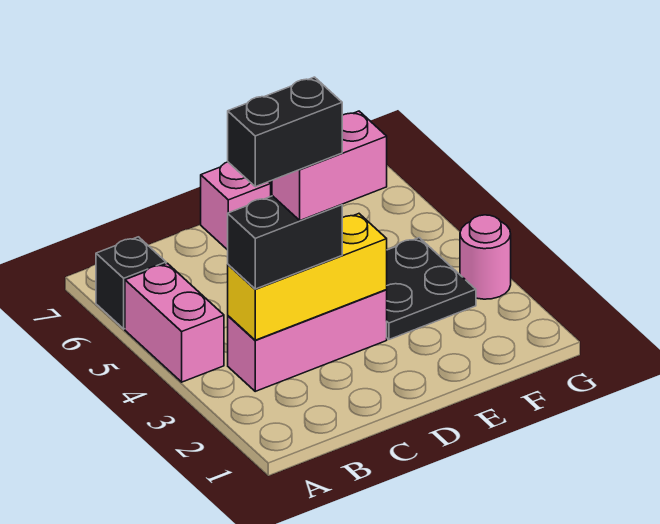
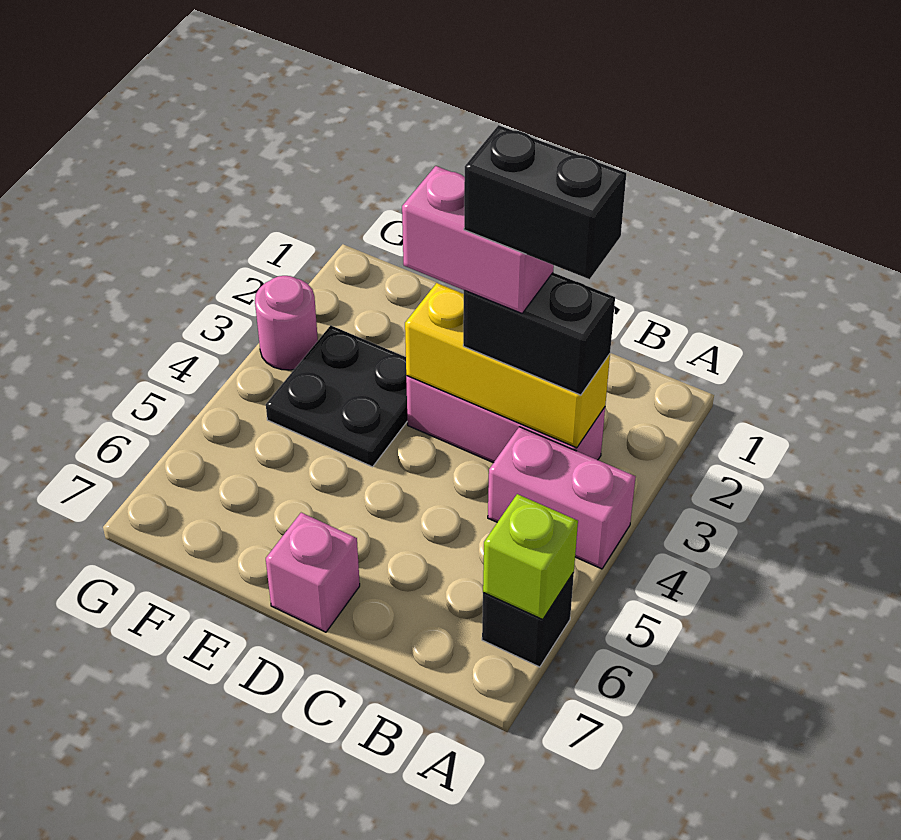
pink brick A4:A5 level 1 -> pink brick A4:B4 level 1
none -> lime brick A6 level 2

